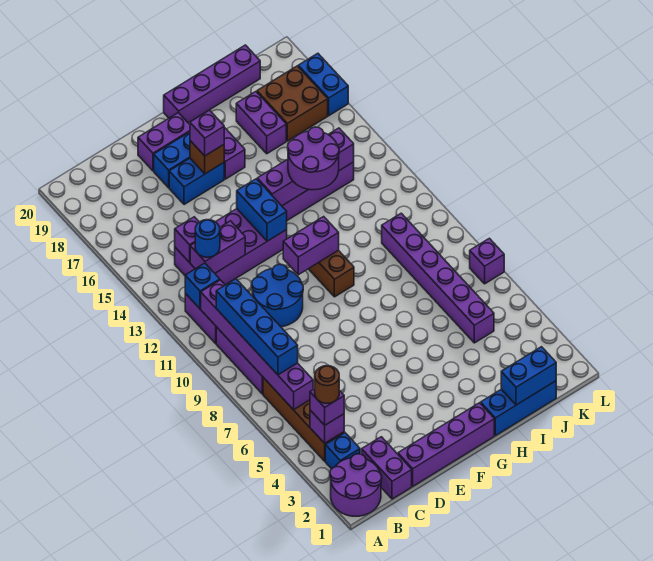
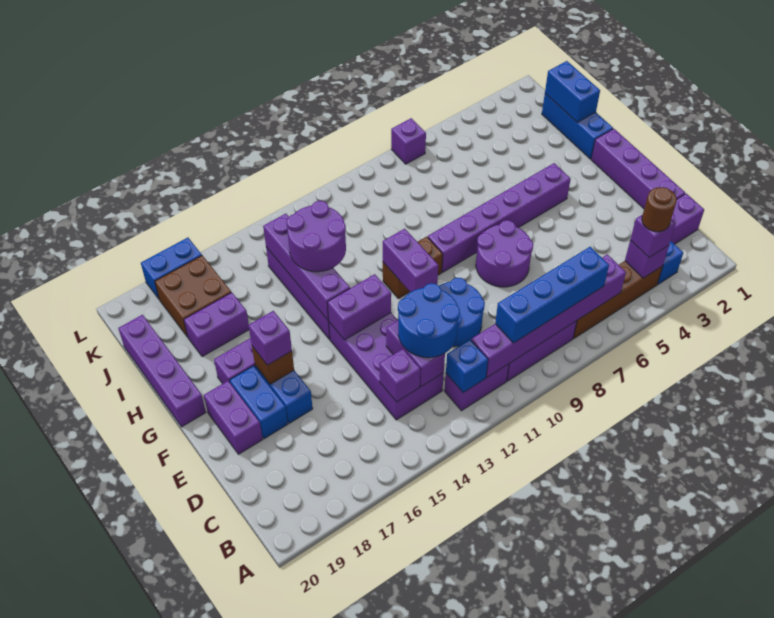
purple round brick A1:B2 level 1 -> purple round brick E7:F8 level 1
blue round brick C13 level 3 -> blue round brick C12:D13 level 3
blue brick F13:F14 level 2 -> purple brick F13:F14 level 2
purple brick J5:J10 level 1 -> purple brick G4:G9 level 1

